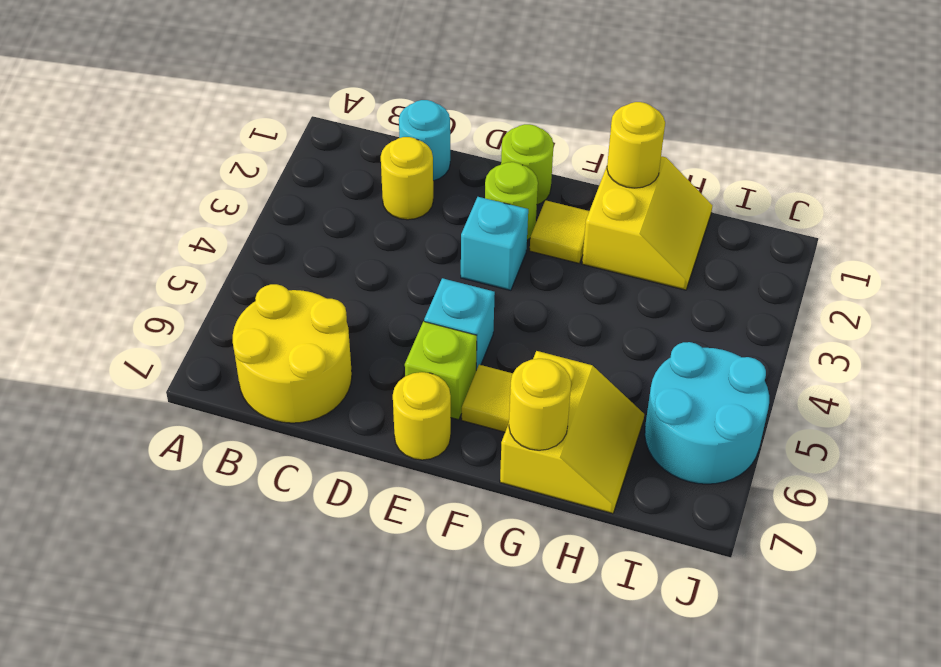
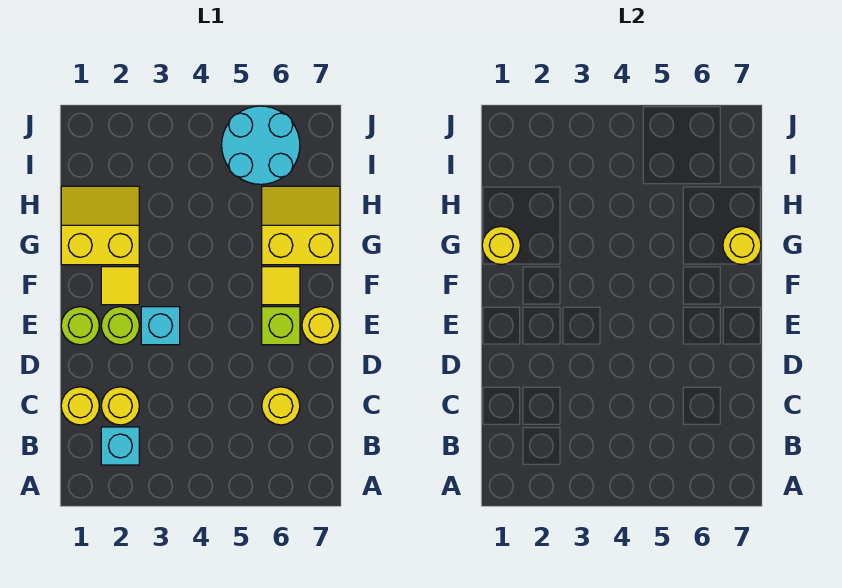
yellow round brick B6:C7 level 1 -> yellow round brick C6 level 1
cyan round brick C1 level 1 -> yellow round brick C1 level 1
cyan brick E5 level 1 -> cyan brick B2 level 1

